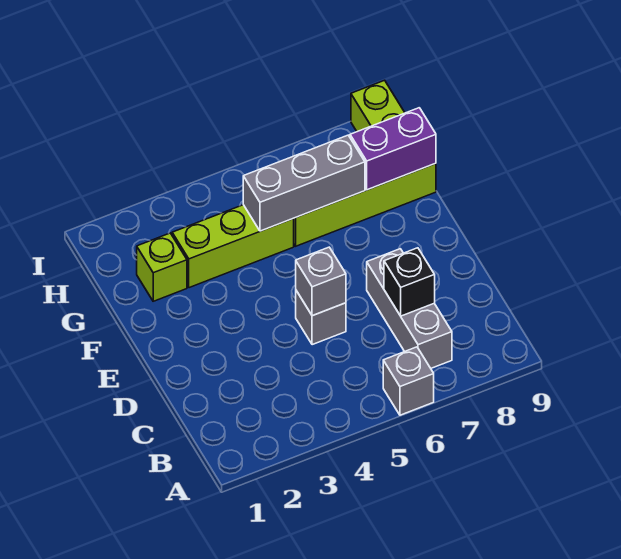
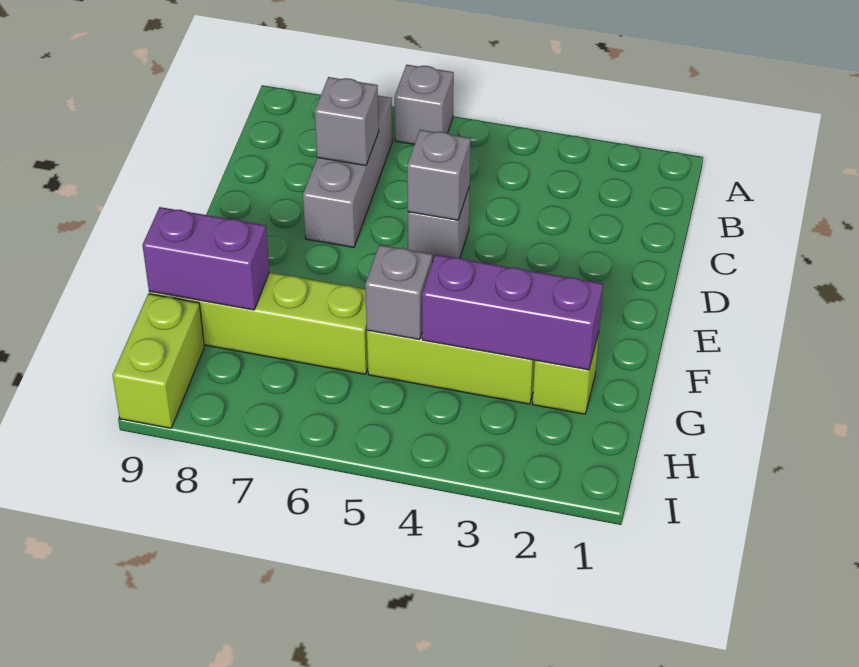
black brick C7 level 2 -> grey brick C7 level 2
none -> purple brick G2:G4 level 2
grey brick G5:G7 level 2 -> grey brick G5 level 2

